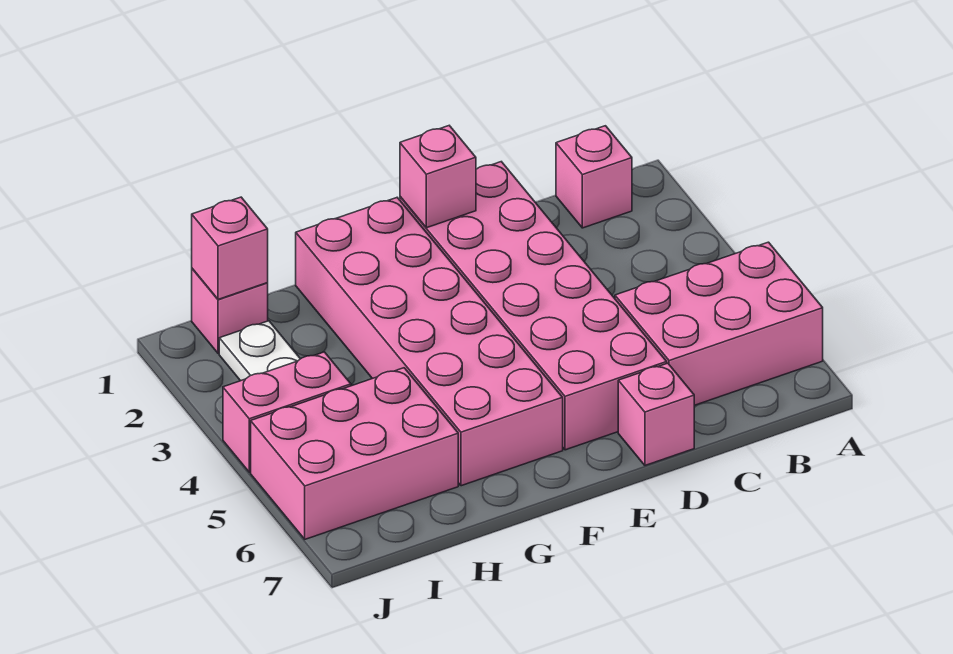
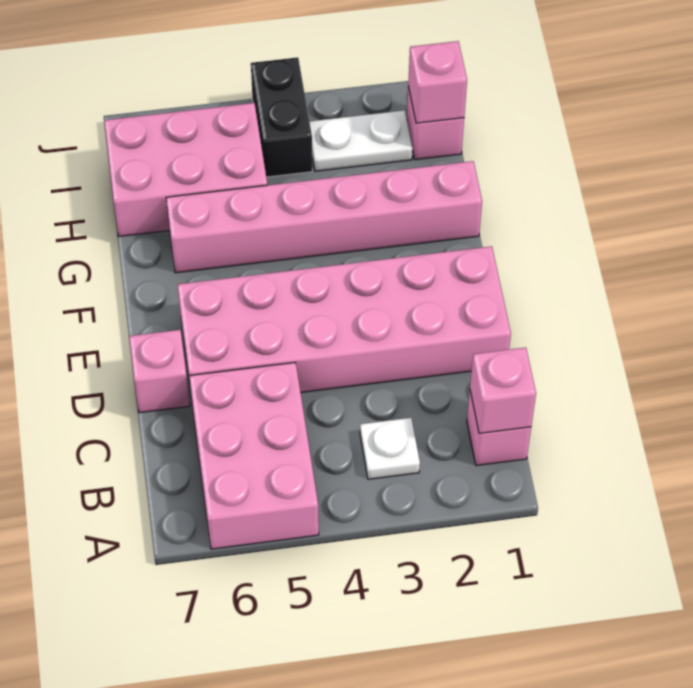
none -> white plate B3 level 1
pink brick E1 level 2 -> pink brick B1 level 2
pink brick F1:G6 level 1 -> pink brick G1:G6 level 1
pink brick H5:J6 level 1 -> pink brick H5:I7 level 1
pink brick I4:J4 level 1 -> black brick I4:J4 level 1

